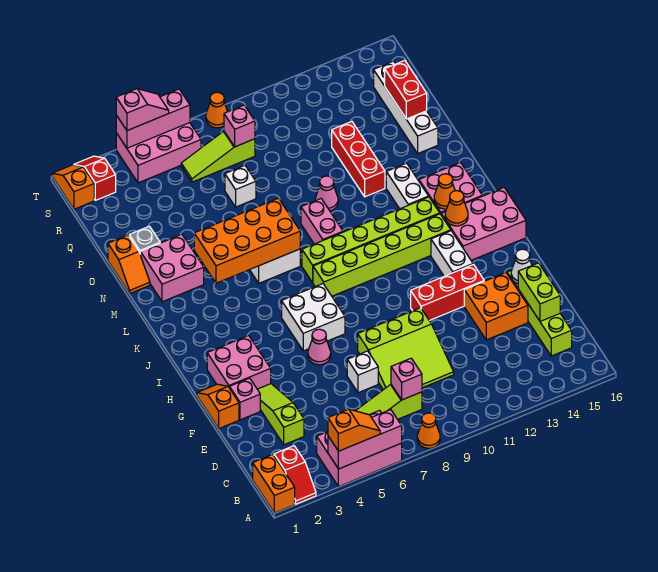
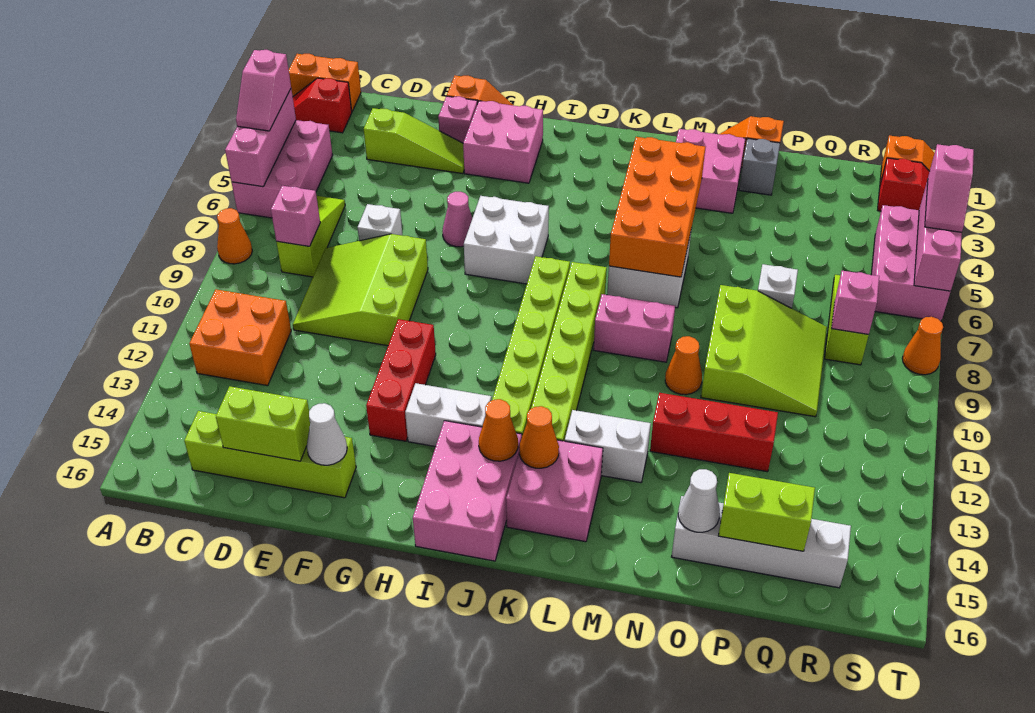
orange slope A4:A5 level 3 top 4 -> pink slope A4:A5 level 3 top 4
orange brick E13:F14 level 1 -> orange brick B11:C12 level 1
pink cone N10 level 1 -> orange cone N10 level 1
none -> lime slope O8:Q10 level 1 top O
none -> white cone O15 level 2
red brick P15:Q15 level 2 -> lime brick P15:Q15 level 2

